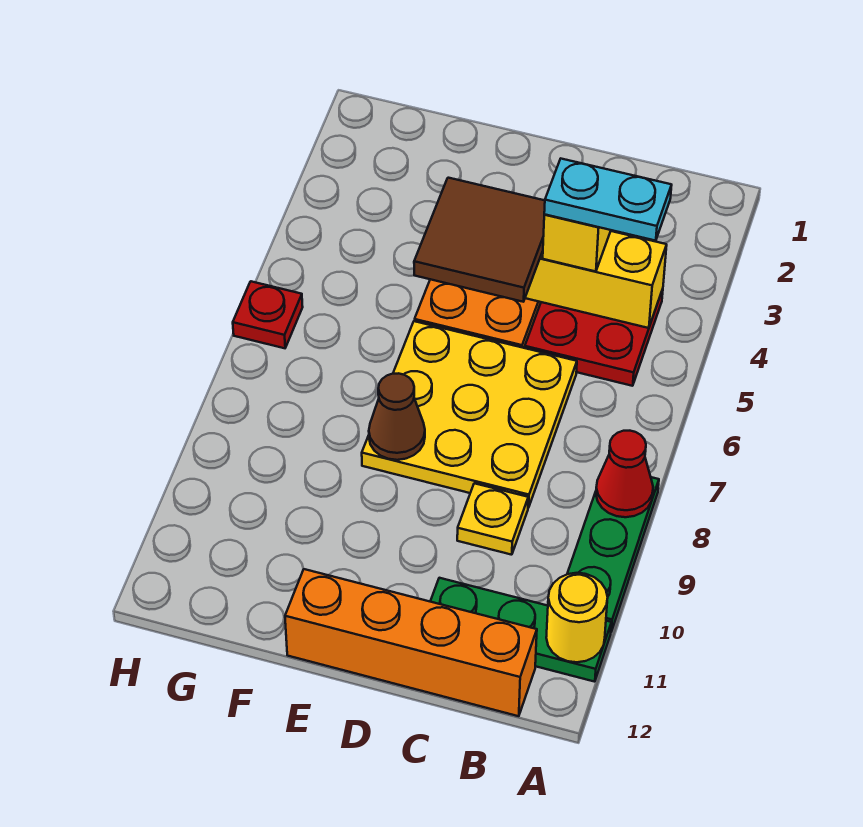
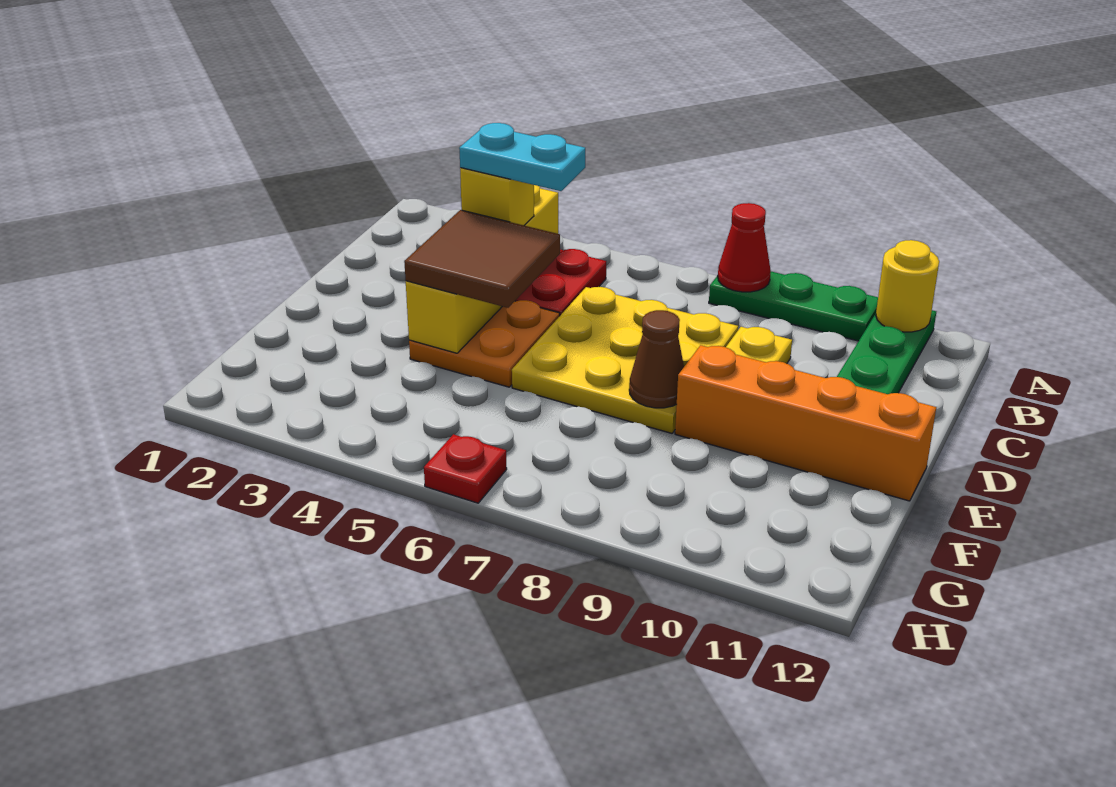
cyan plate B4:C4 level 4 -> cyan plate C4:C5 level 4
orange brick B12:E12 level 1 -> orange brick E9:E12 level 1

